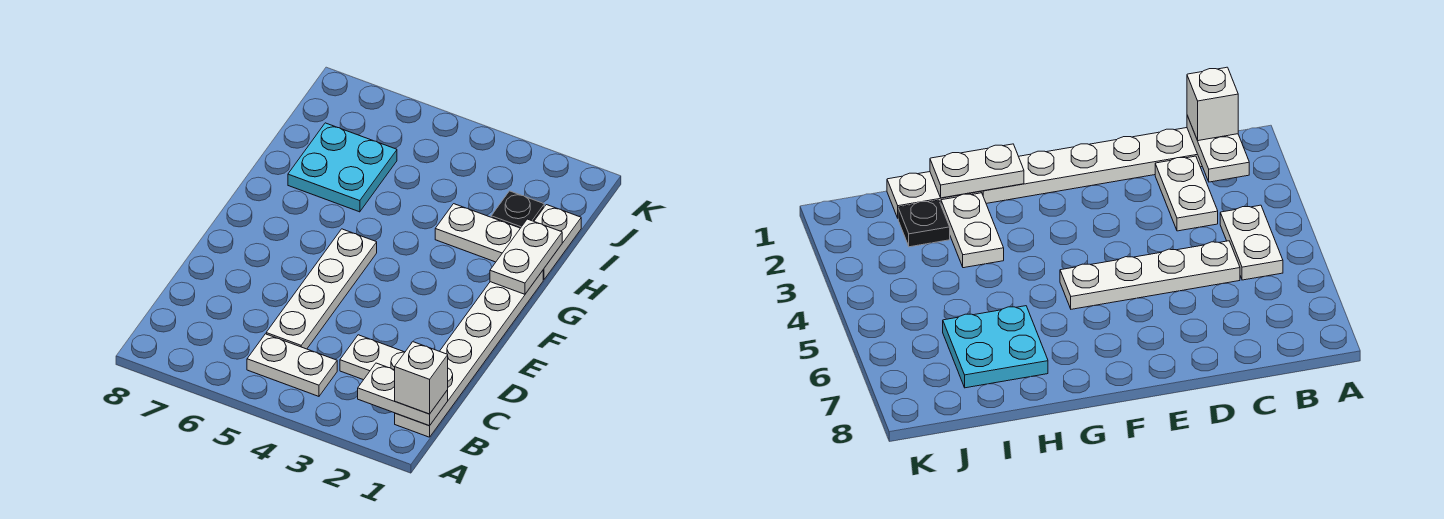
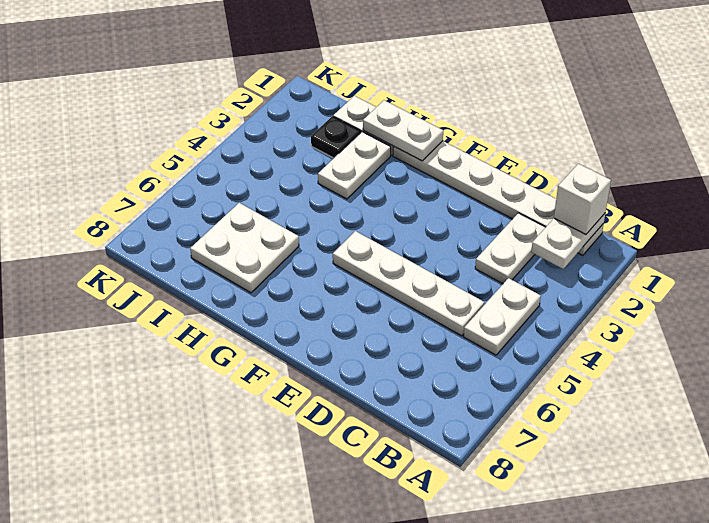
cyan plate H6:I7 level 1 -> white plate H6:I7 level 1

